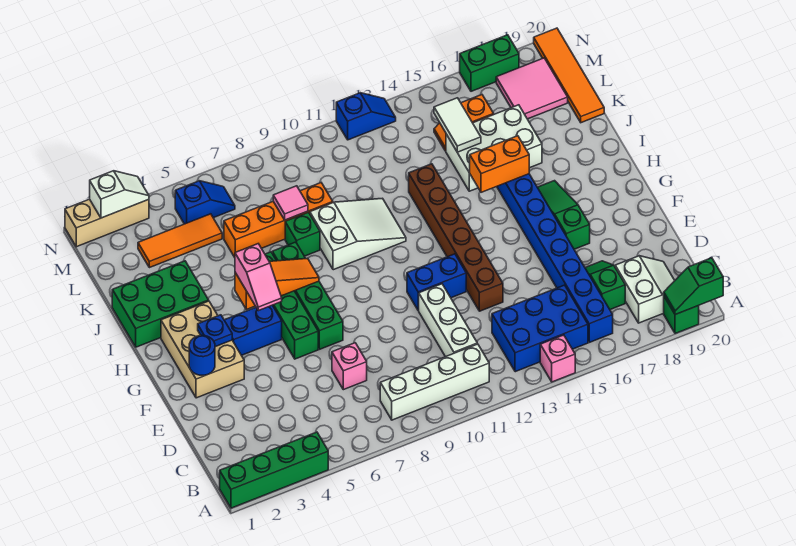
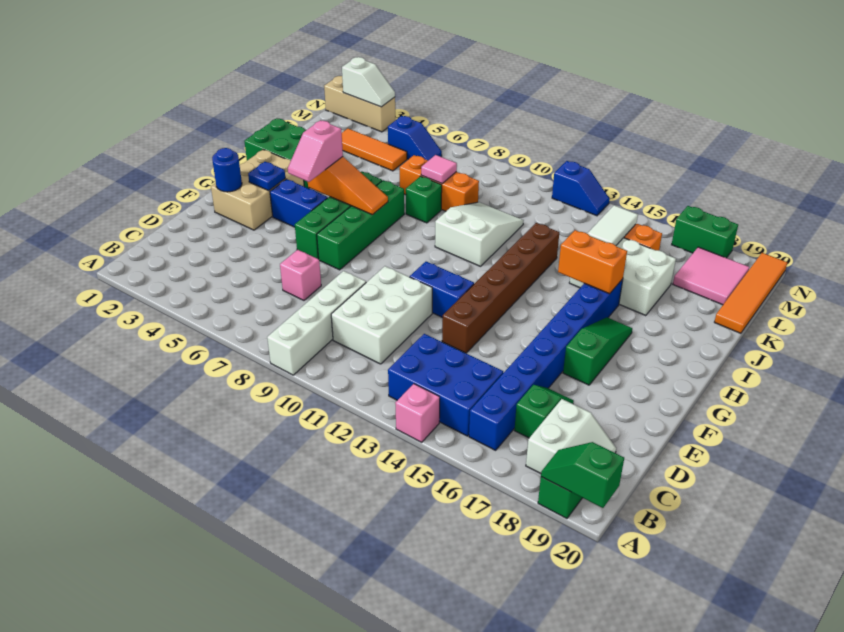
green brick A1:A4 level 1 -> none
white brick B8:B11 level 1 -> white brick A9:D9 level 1
white brick C11:E11 level 1 -> white brick C10:E11 level 1
white slope I9:J11 level 1 top 9 -> white slope I10:K11 level 1 top I
orange brick K6:K9 level 1 -> orange brick K7:K9 level 1

